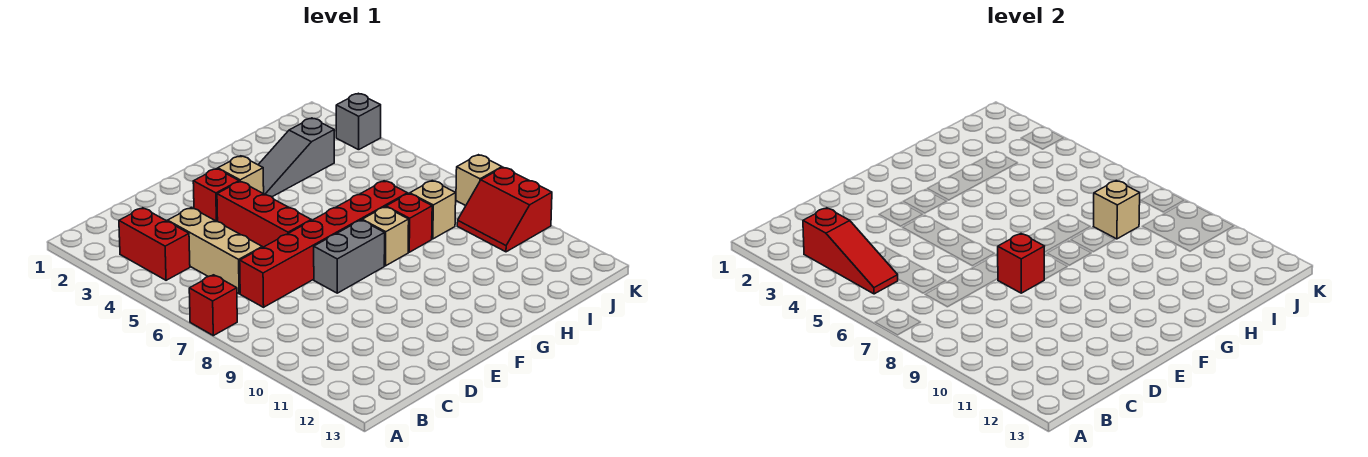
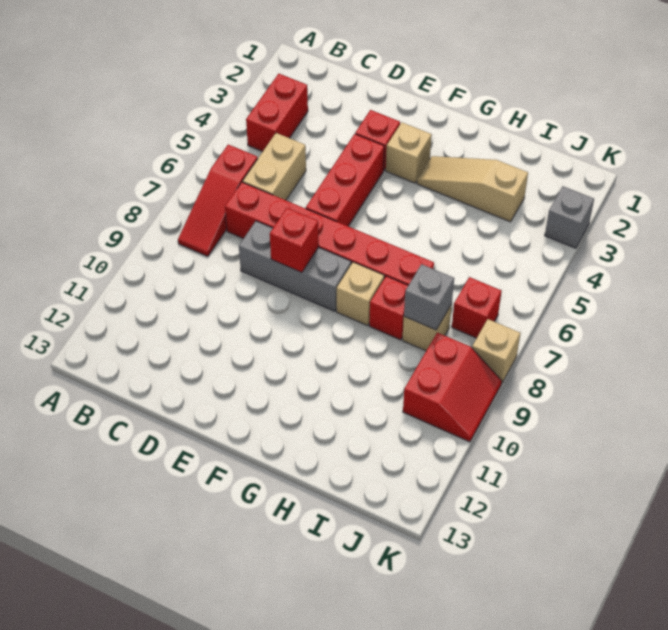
red brick A7 level 1 -> red brick J7 level 1
red slope B3:B5 level 2 top 3 -> red slope B6:B8 level 1 top 6
tan brick C4:C6 level 1 -> tan brick C5:C6 level 1
grey brick E8:F8 level 1 -> grey brick D8:F8 level 1
grey slope G3:I3 level 1 top I -> tan slope G3:I3 level 1 top I
tan brick I8 level 2 -> grey brick I8 level 2
red slope J9:K10 level 1 top K -> red slope J9:K10 level 1 top J

